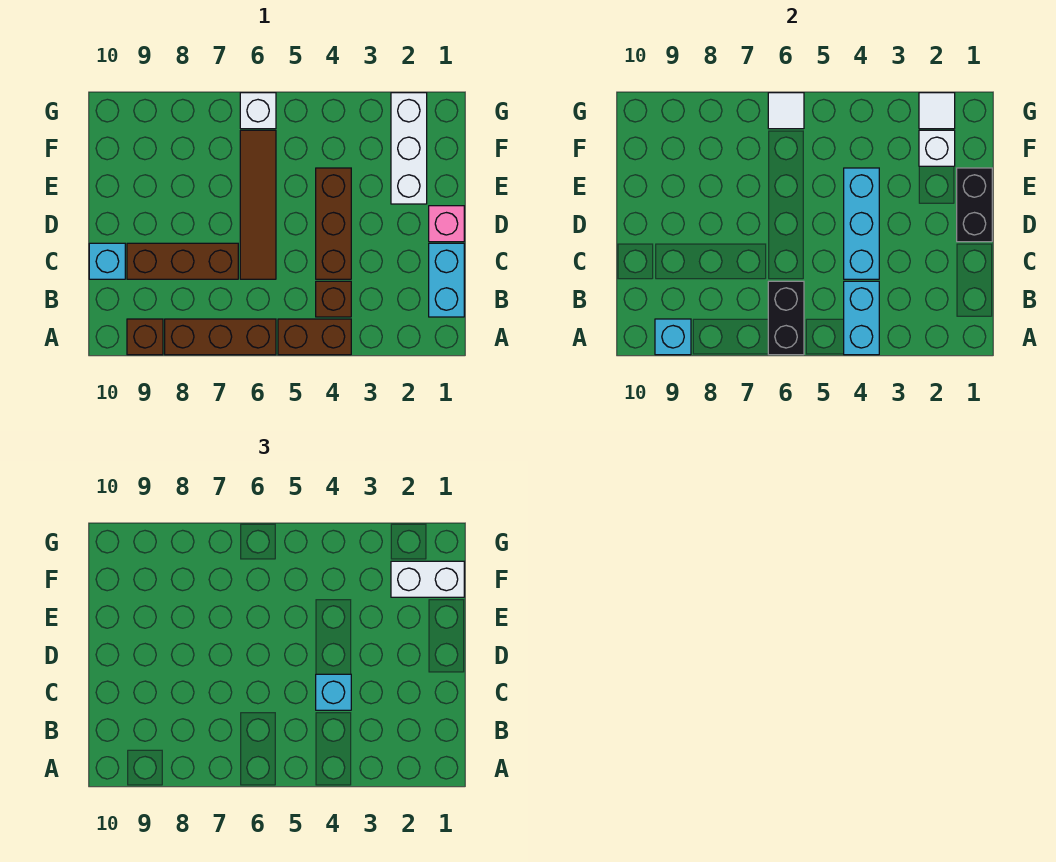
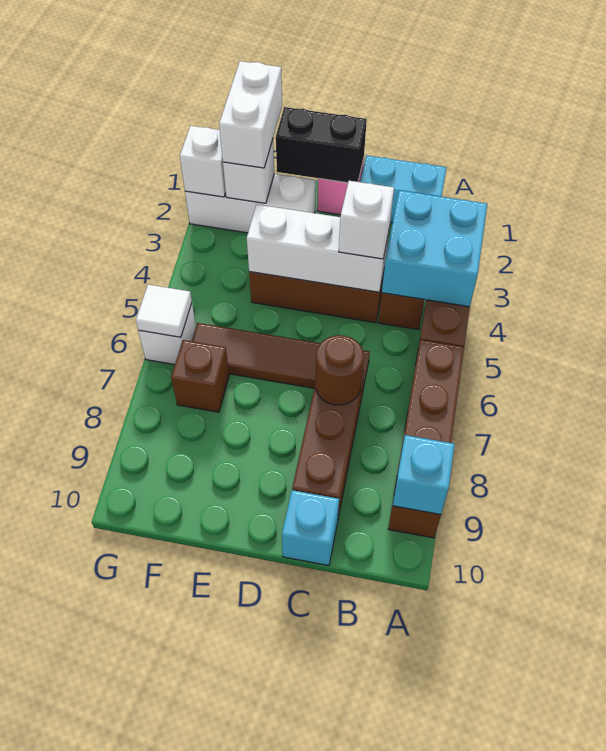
cyan brick A4:B4 level 2 -> cyan brick A3:B4 level 2
black brick A6:B6 level 2 -> none
cyan brick C4:E4 level 2 -> white brick C4:E4 level 2
cyan brick C4 level 3 -> white brick C4 level 3
none -> brown round brick C7 level 2
none -> brown brick F7 level 1
white tile G2 level 2 -> white brick G2 level 2

